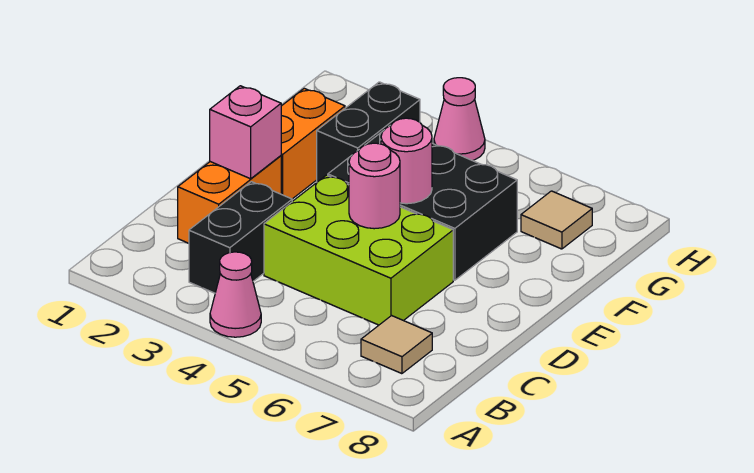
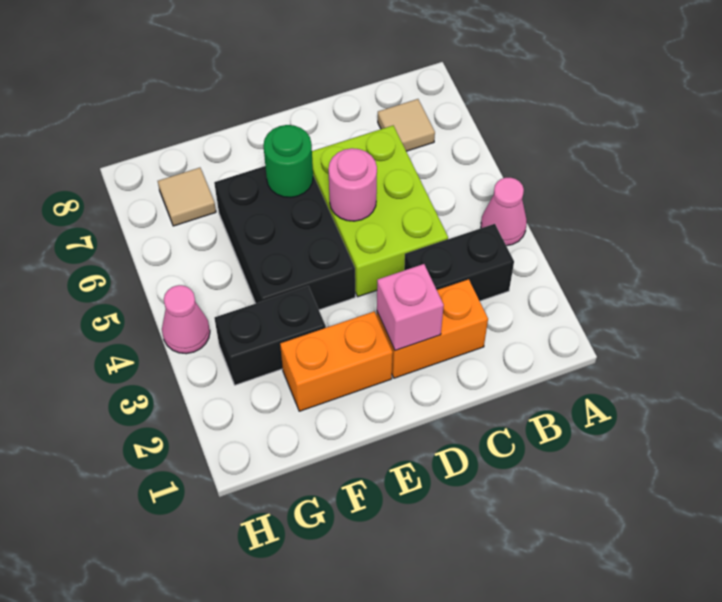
pink round brick E5 level 2 -> none
none -> green round brick E6 level 2

